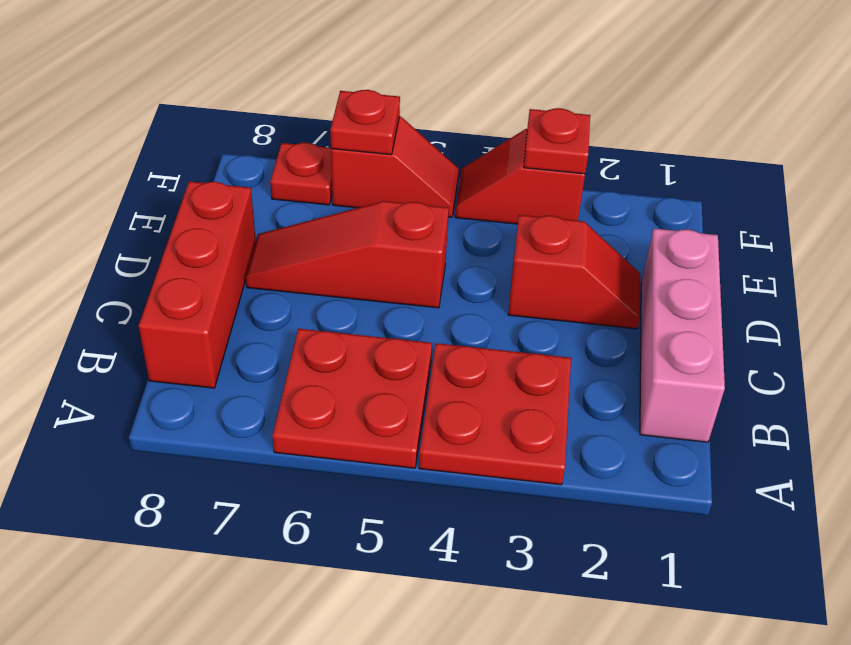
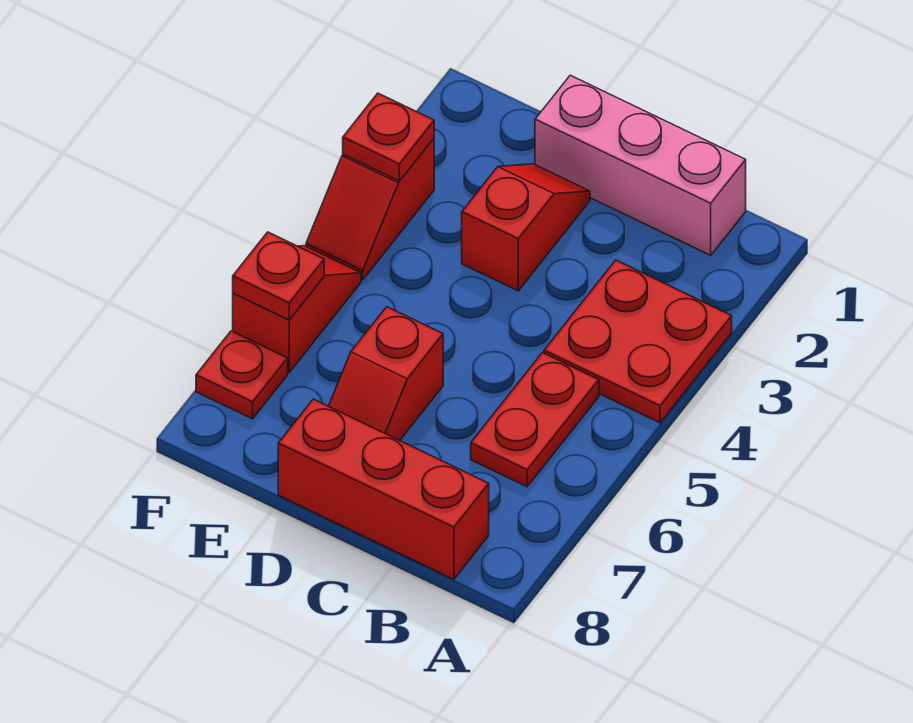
red plate A5:B6 level 1 -> red plate B5:B6 level 1
red slope D5:D7 level 1 top 5 -> red slope D6:D7 level 1 top 6

